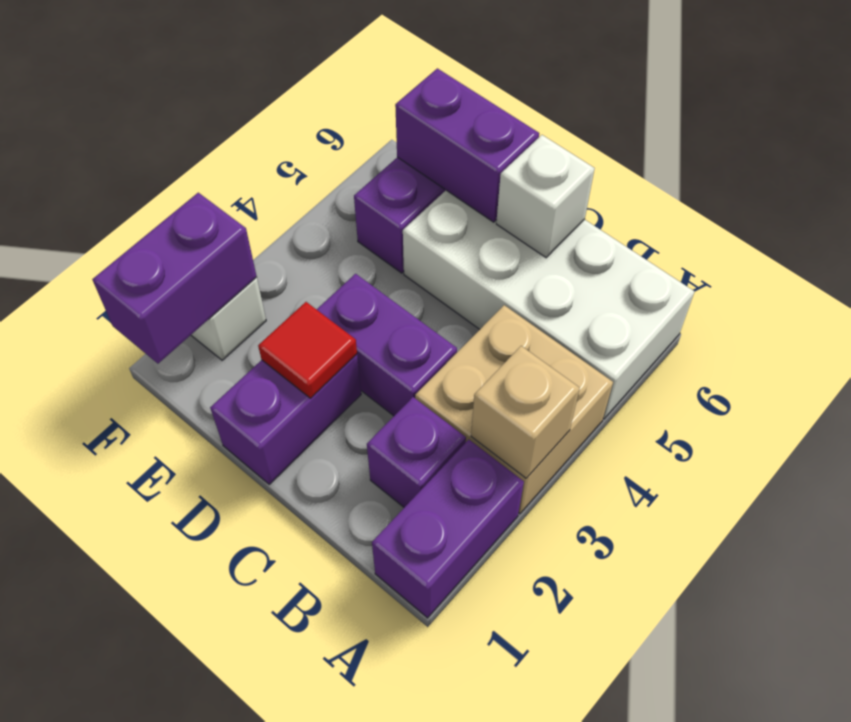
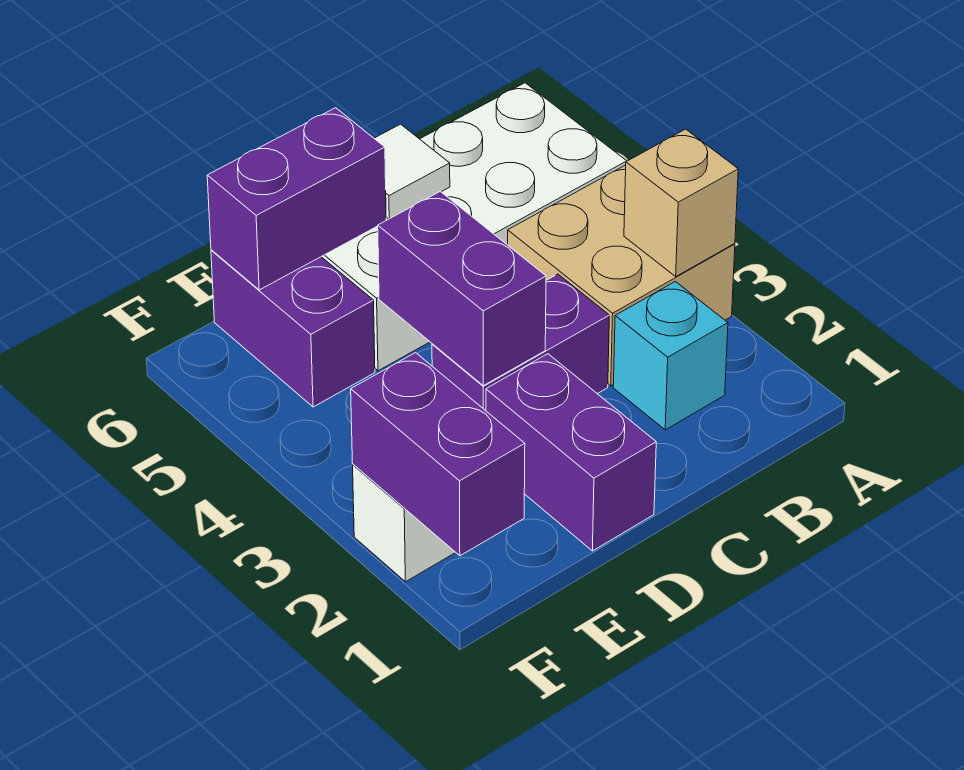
purple brick A1:A2 level 1 -> purple brick D3:D4 level 2
purple brick B2 level 1 -> cyan brick B2 level 1
white brick C6 level 2 -> white tile C6 level 2
red tile D2 level 2 -> none

